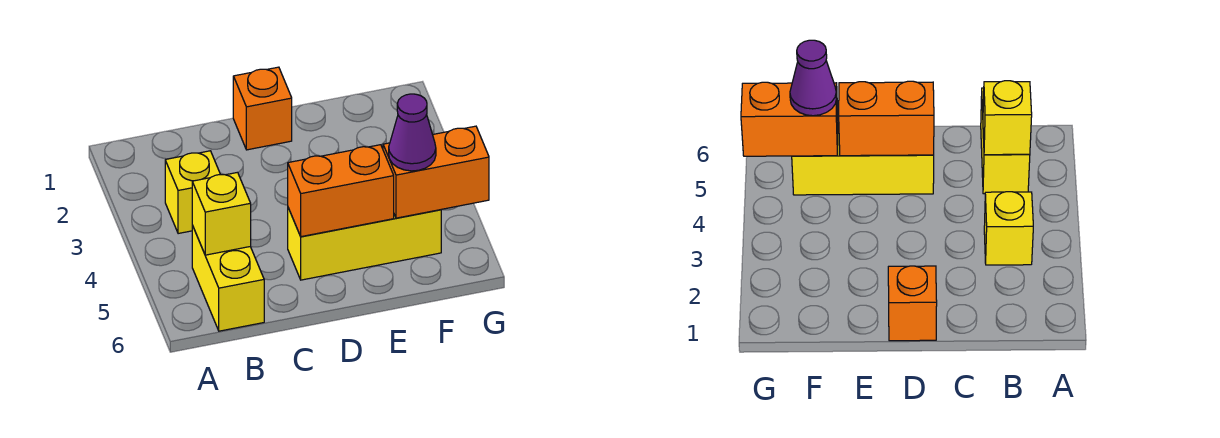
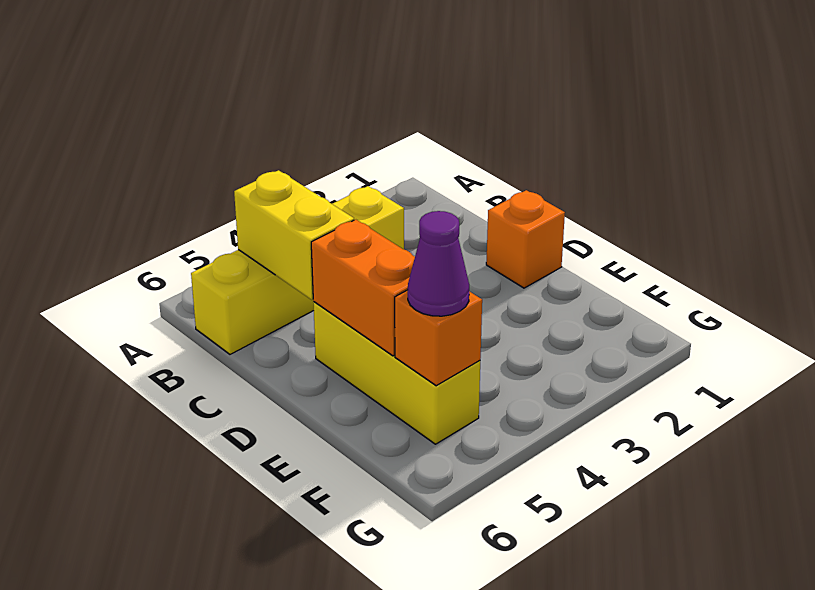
yellow brick B5 level 2 -> yellow brick B5:C5 level 2
orange brick F5:G5 level 2 -> orange brick F5 level 2

